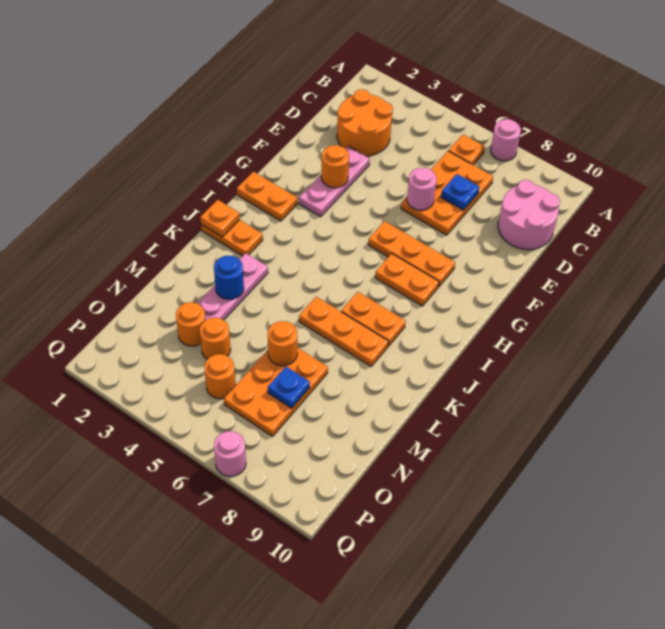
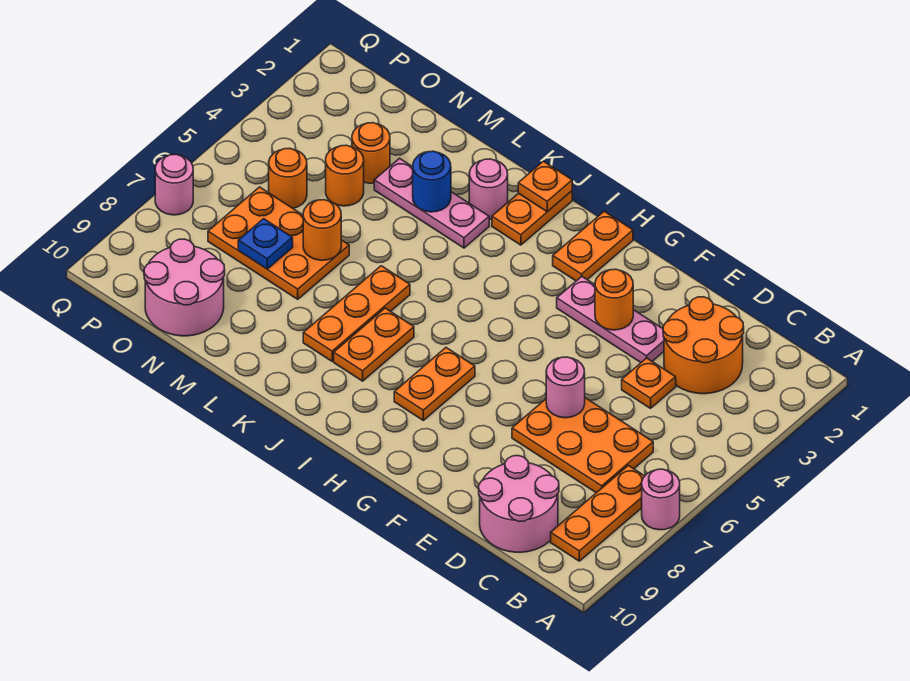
orange plate B6 level 1 -> orange plate D4 level 1
blue plate D7 level 2 -> none
orange plate G6:G8 level 1 -> orange plate B7:B9 level 1
none -> pink round brick K2 level 1
none -> pink round brick N9:O10 level 1

